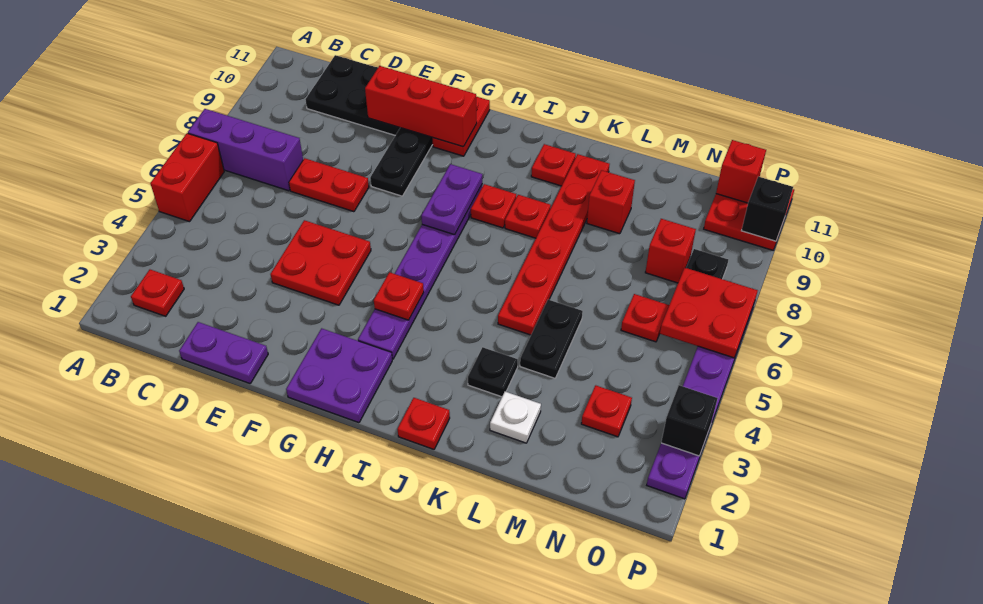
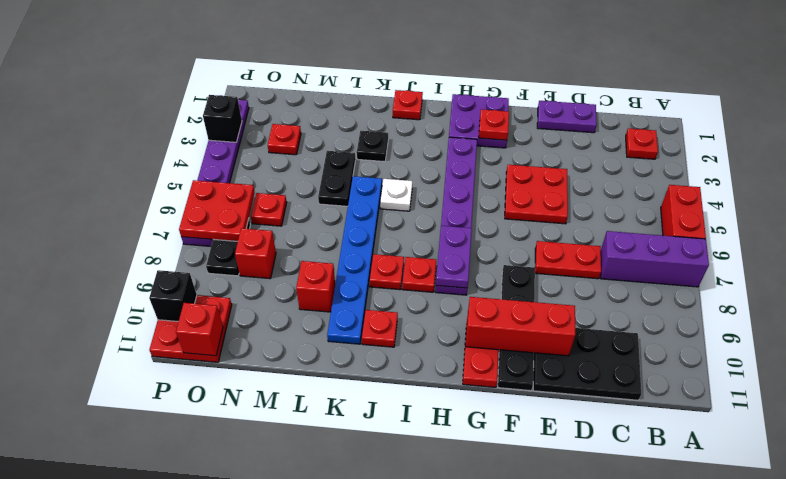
red plate H4 level 2 -> red plate G2 level 2
red plate K5:K10 level 1 -> blue plate K5:K10 level 1
white plate L2 level 1 -> white plate J5 level 1

